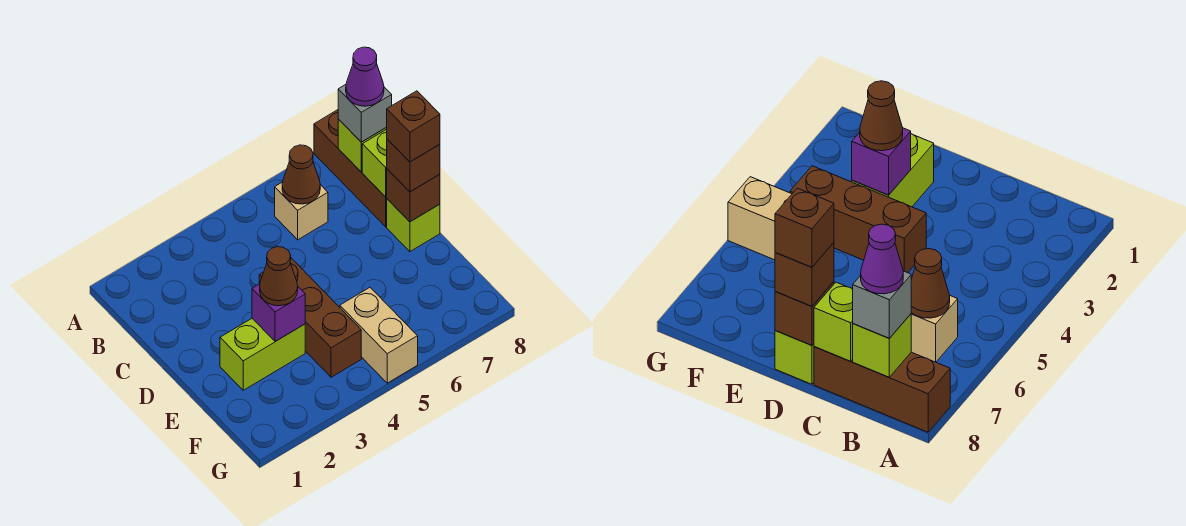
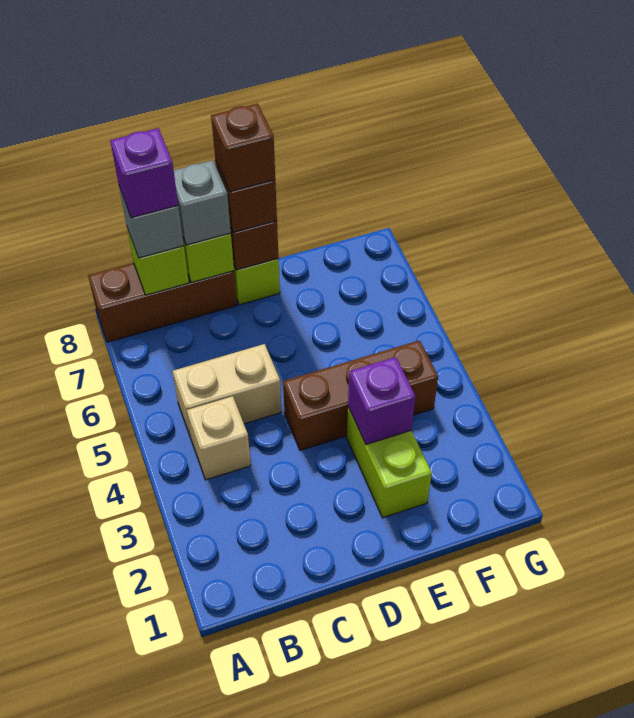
tan brick B6 level 1 -> tan brick B4 level 1
brown cone B6 level 2 -> none
purple cone B8 level 4 -> purple brick B8 level 4
none -> grey brick C8 level 3
brown cone E3 level 3 -> none
tan brick F5:G5 level 1 -> tan brick B5:C5 level 1

